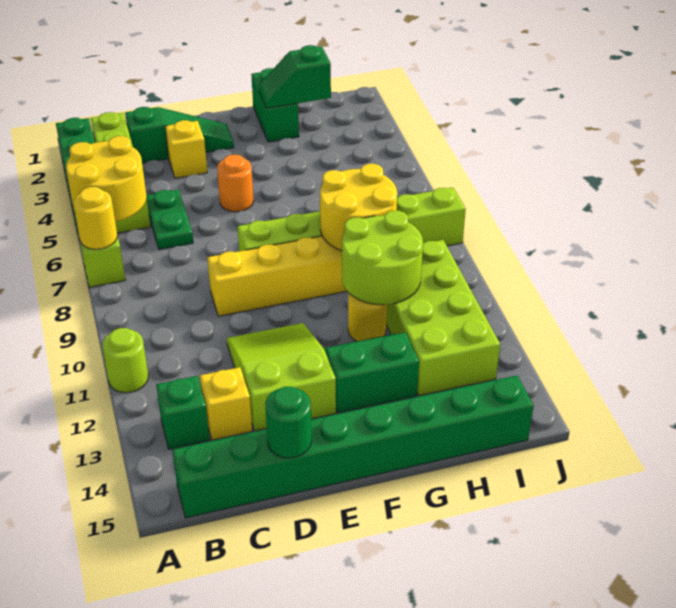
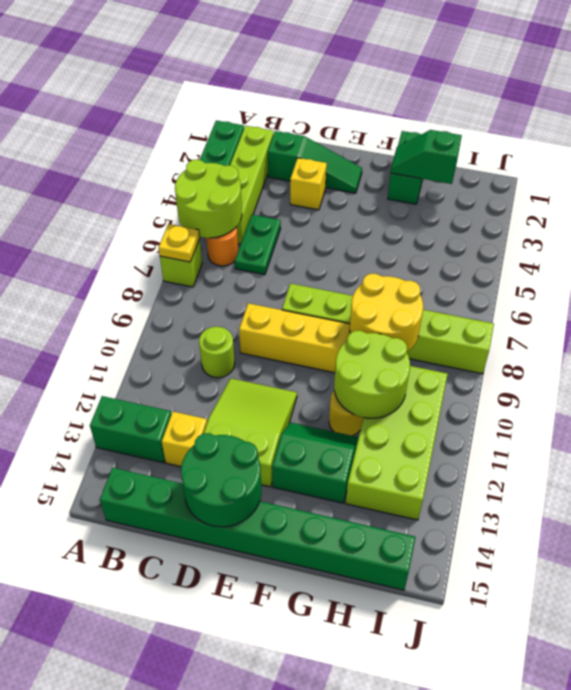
yellow round brick A5:B6 level 2 -> lime round brick A5:B6 level 2
yellow round brick A7 level 2 -> yellow plate A7 level 2
lime round brick A11 level 1 -> lime round brick C10 level 1
green brick B13 level 1 -> green brick A13:B13 level 1
green round brick D15 level 2 -> green round brick D14:E15 level 2
orange round brick E5 level 1 -> orange round brick B6 level 1

